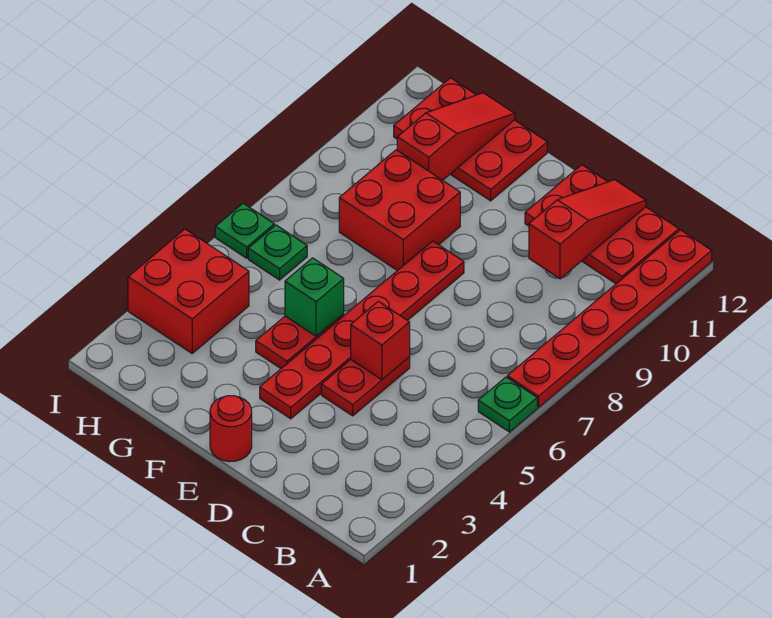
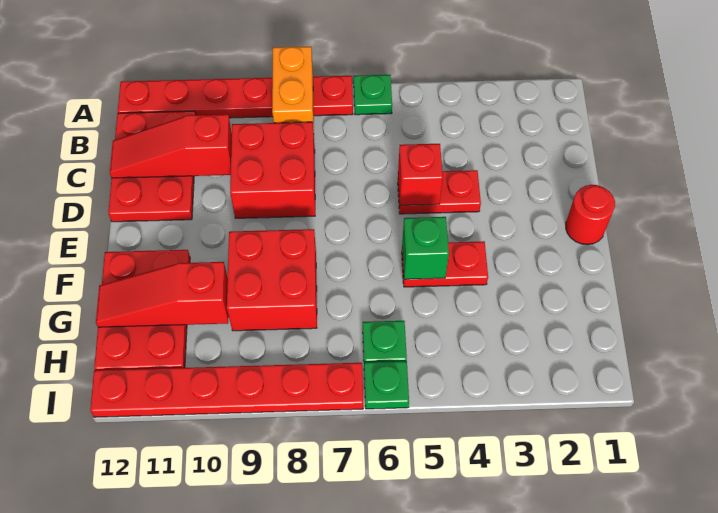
none -> orange brick A8:B8 level 2
red plate E3:E8 level 1 -> red plate I7:I12 level 1
red brick H3:I4 level 1 -> red brick C8:D9 level 1

